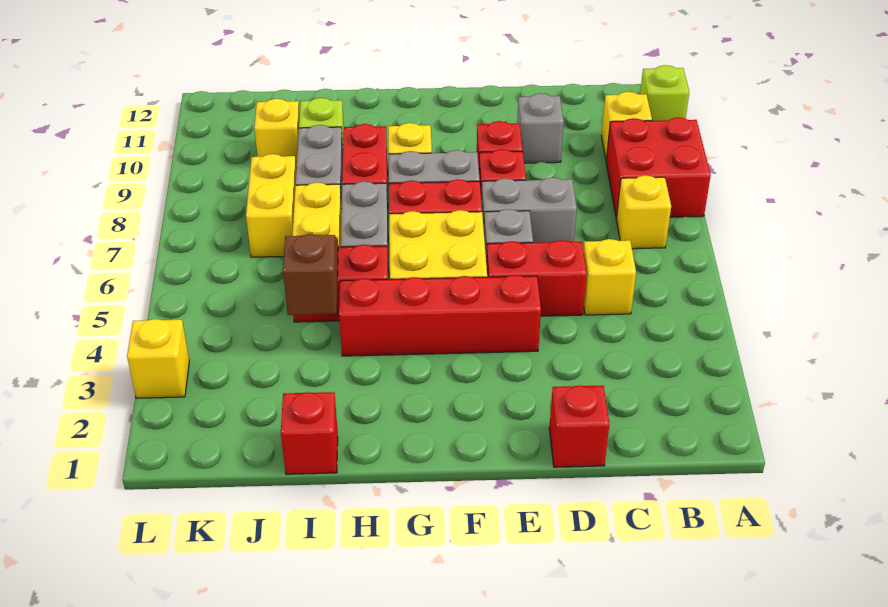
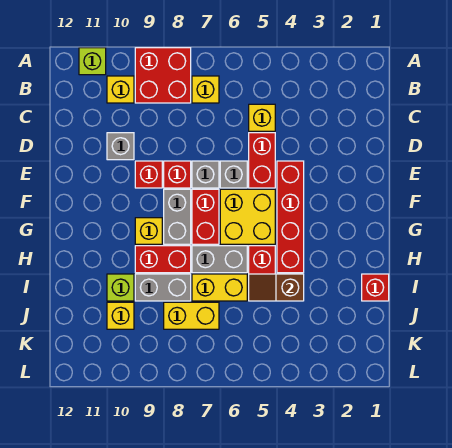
red brick D1 level 1 -> none
grey brick D7:E7 level 1 -> grey brick E7 level 1
yellow brick L3 level 1 -> none

